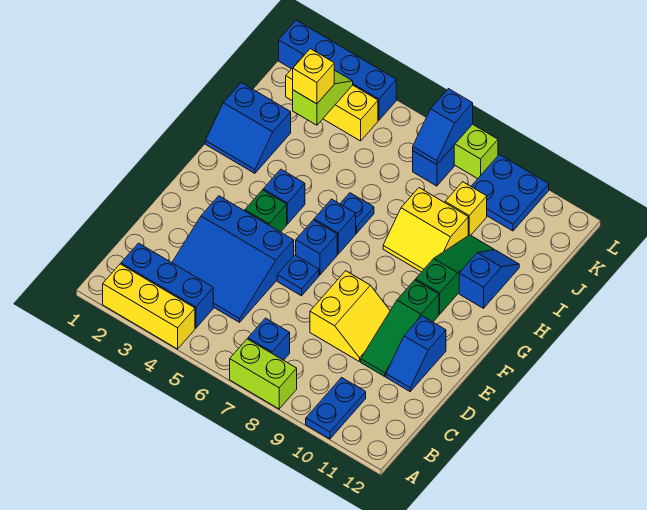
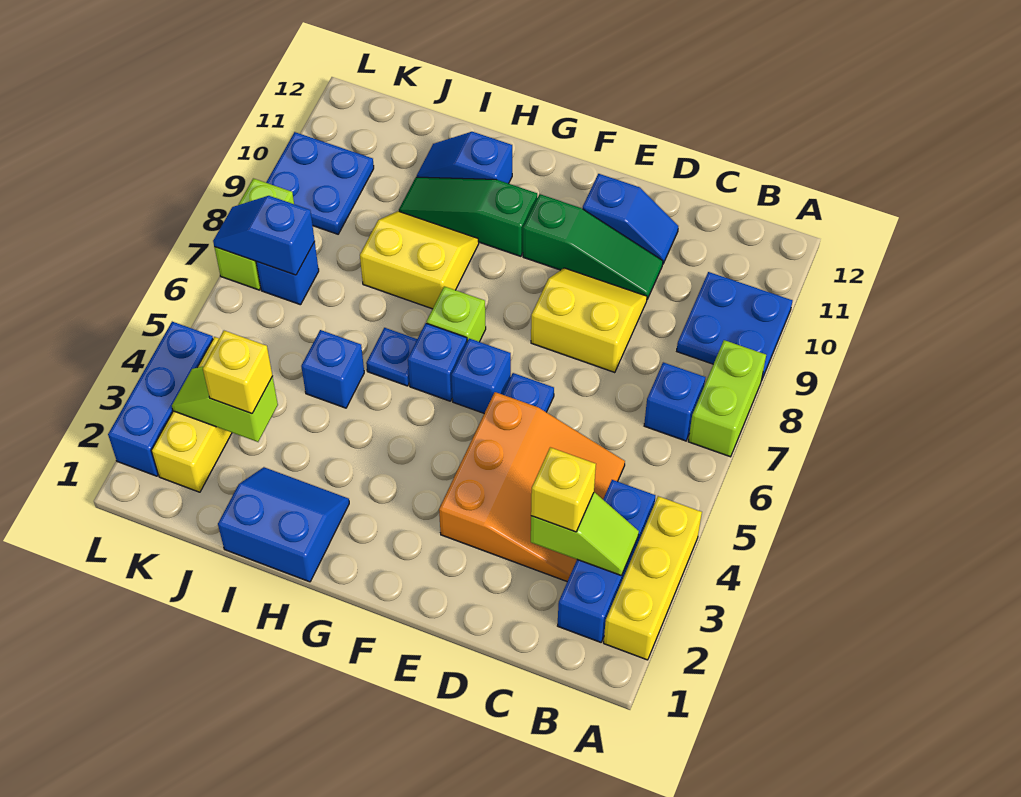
blue plate A10:B10 level 1 -> blue plate A9:B10 level 1
none -> lime slope B3:C3 level 2 top C
blue slope C3:E5 level 1 top E -> orange slope C3:E5 level 1 top E
green brick F4 level 1 -> none
blue brick G4 level 1 -> blue brick I5 level 1
none -> lime brick G7 level 1
blue slope H1:I2 level 1 top I -> blue slope H1:I2 level 1 top 1
yellow slope H8:I9 level 1 top I -> yellow slope H8:I9 level 1 top 8
yellow brick J9 level 1 -> yellow brick C3 level 3
blue slope K7:L7 level 2 top L -> blue slope K7:L7 level 2 top K
blue brick L1:L4 level 1 -> blue brick L2:L4 level 1

